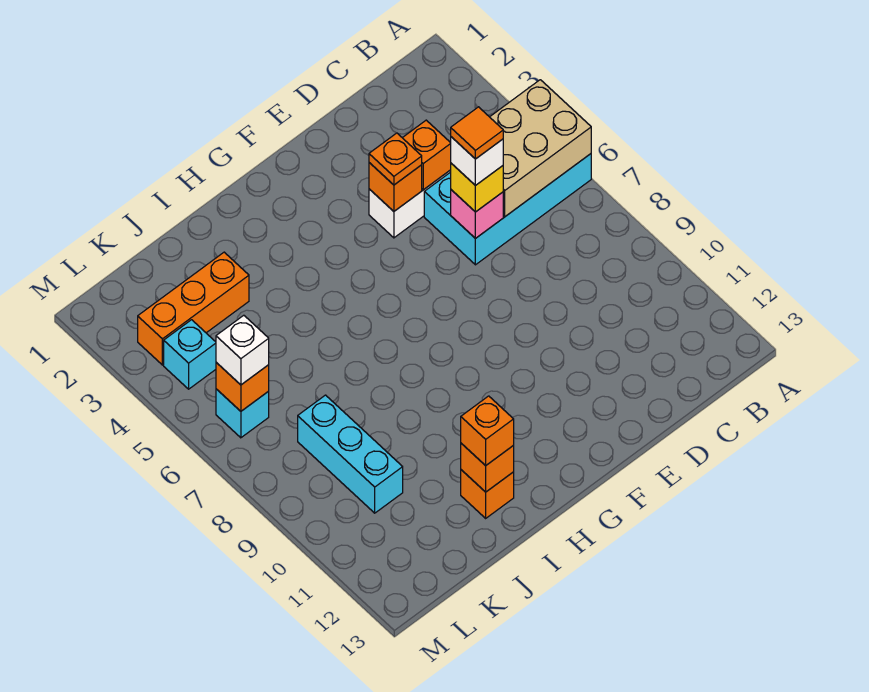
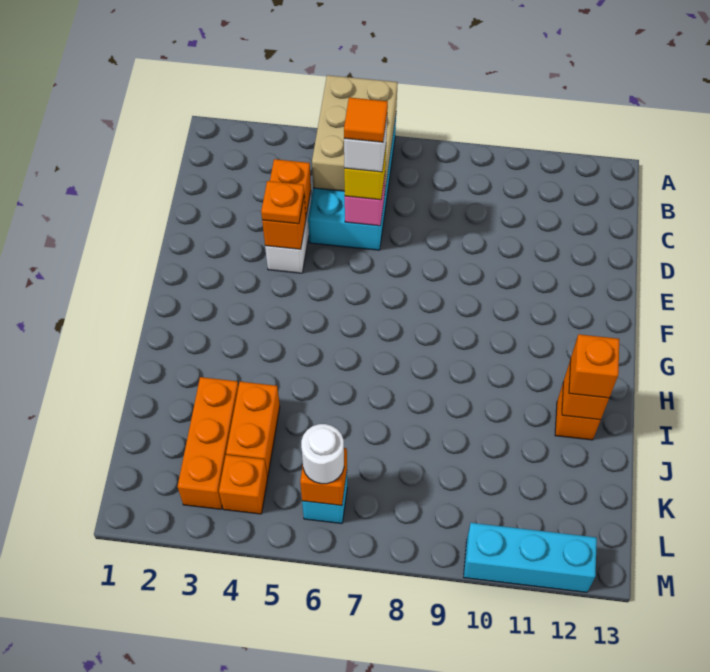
none -> orange brick J4:K4 level 1
cyan brick K8:K10 level 1 -> cyan brick M10:M12 level 1
cyan brick L4 level 1 -> orange brick L4 level 1
white brick L6 level 3 -> white round brick L6 level 3

